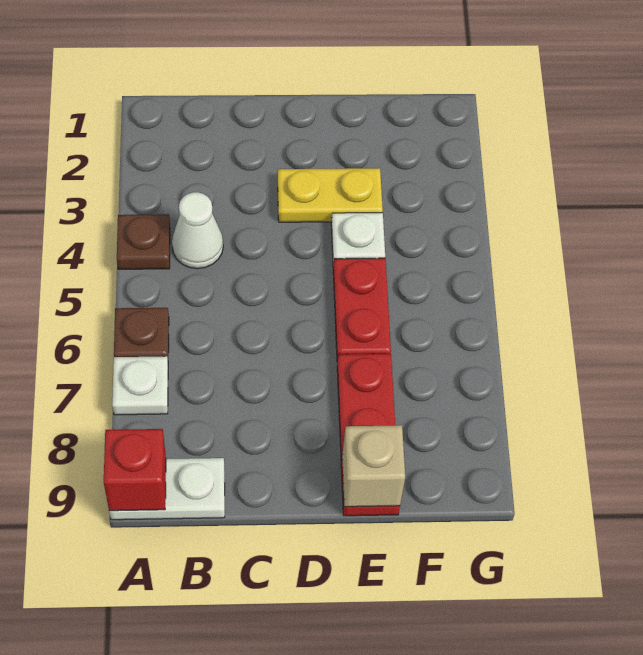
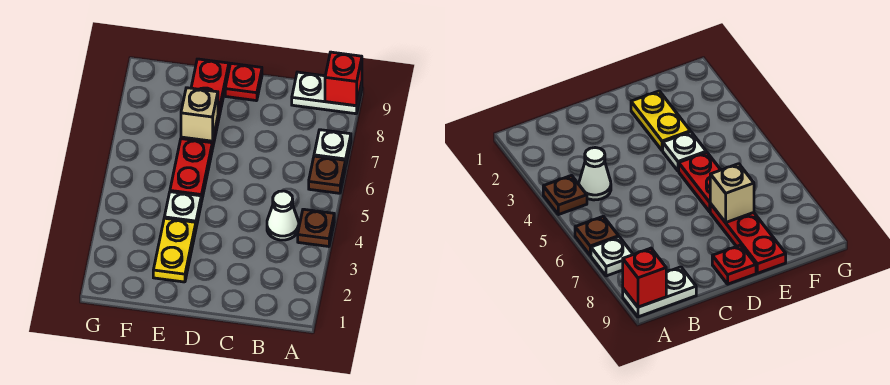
yellow plate D3:E3 level 1 -> yellow plate E2:E3 level 1
none -> red plate D9 level 1
tan brick E9 level 2 -> tan brick E7 level 2

